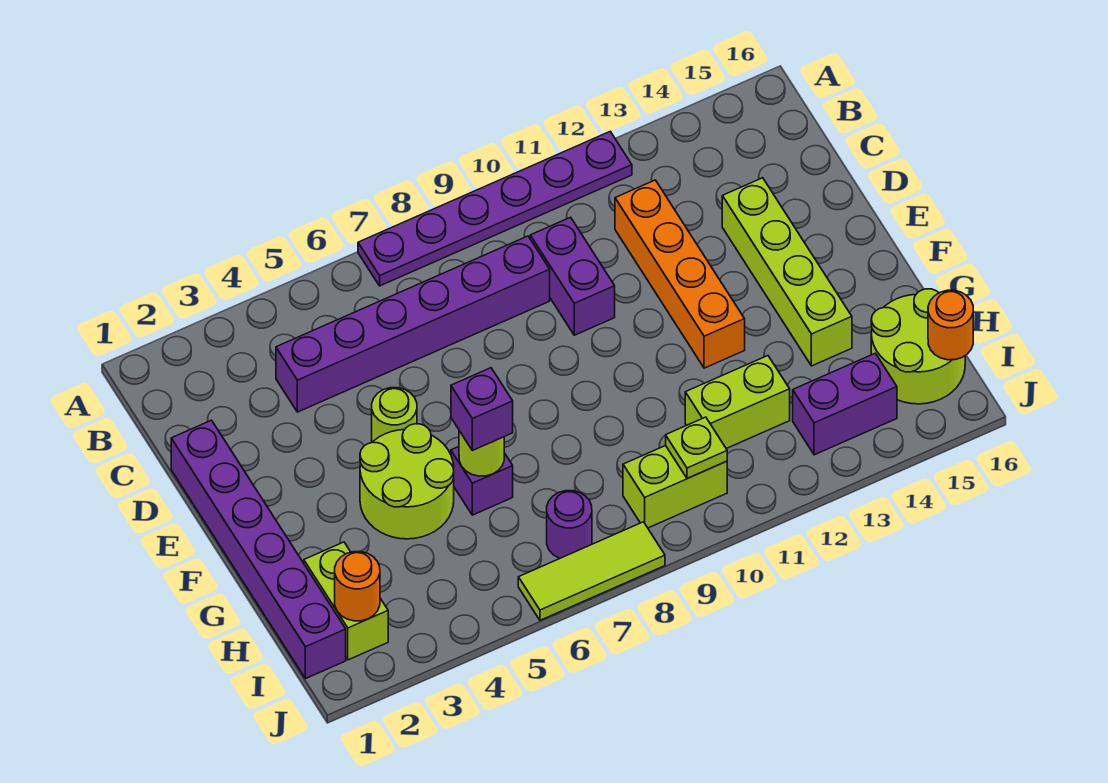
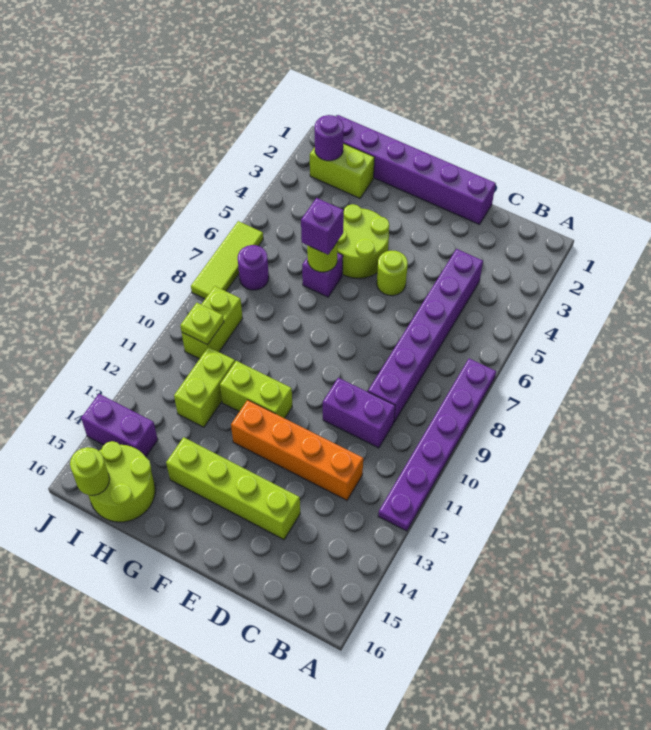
none -> lime brick F11:G11 level 1
orange round brick I2 level 2 -> purple round brick I2 level 2
purple brick I13:I14 level 1 -> purple brick I14:J14 level 1
orange round brick I16 level 2 -> lime round brick I16 level 2

